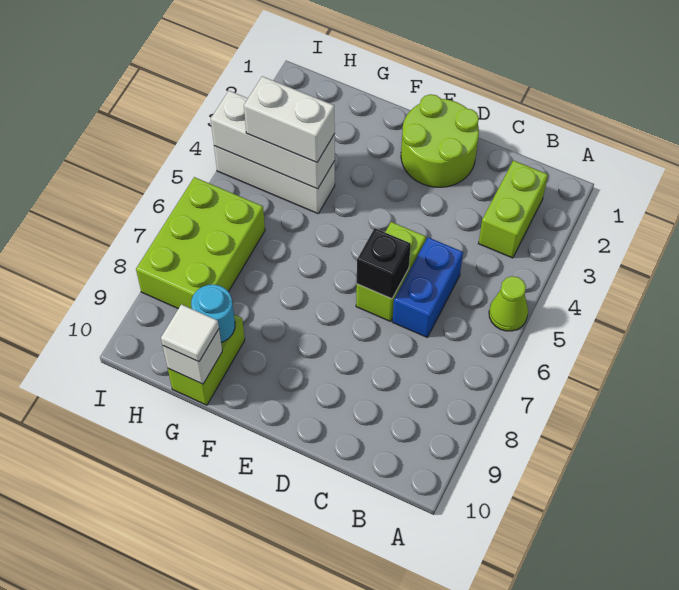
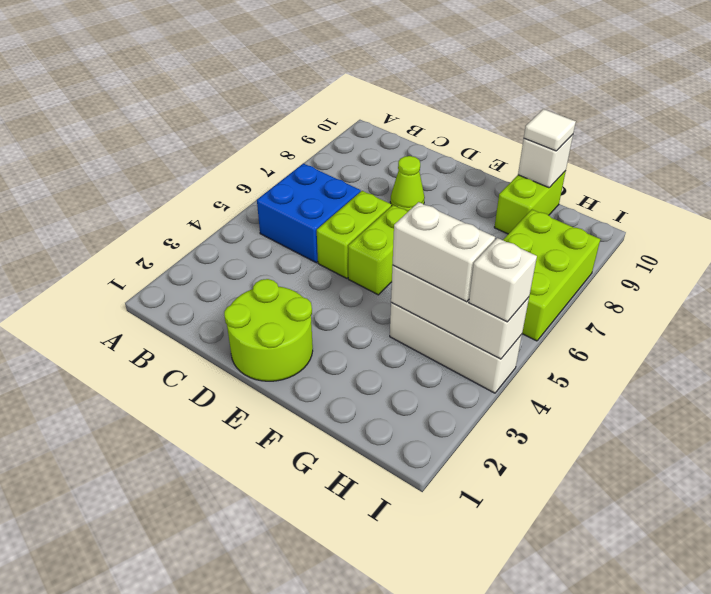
lime cone A5 level 1 -> lime cone D8 level 1
lime brick B2:B3 level 1 -> lime brick E5:E6 level 1
blue brick C5:C6 level 1 -> blue brick B5:C6 level 1
black brick D6 level 2 -> none
cyan round brick G9 level 2 -> none
none -> white brick I4 level 3

